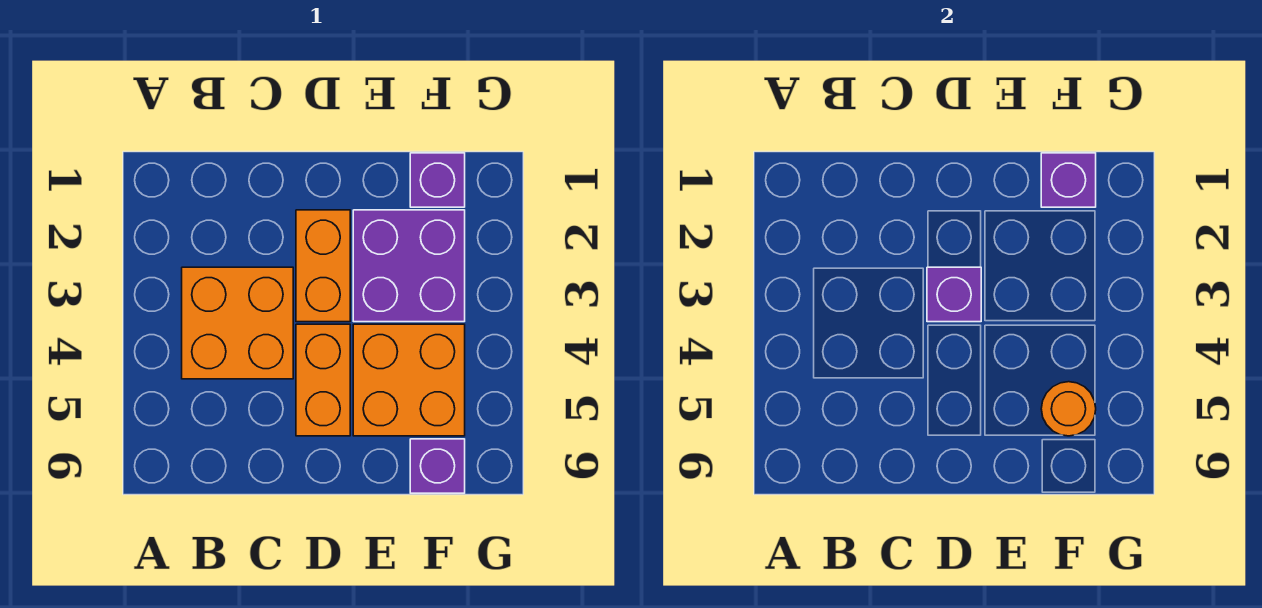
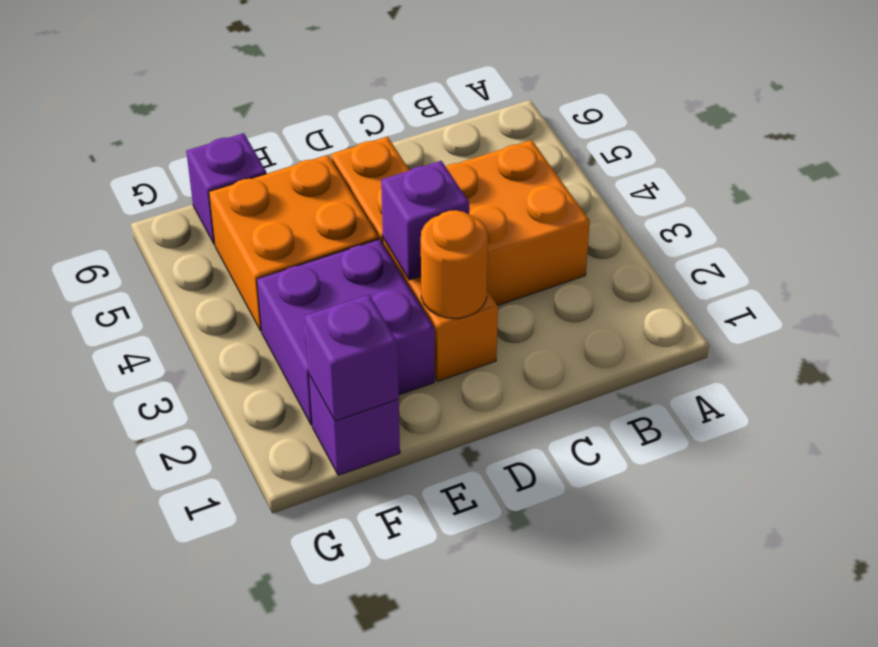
orange round brick F5 level 2 -> orange round brick D2 level 2

